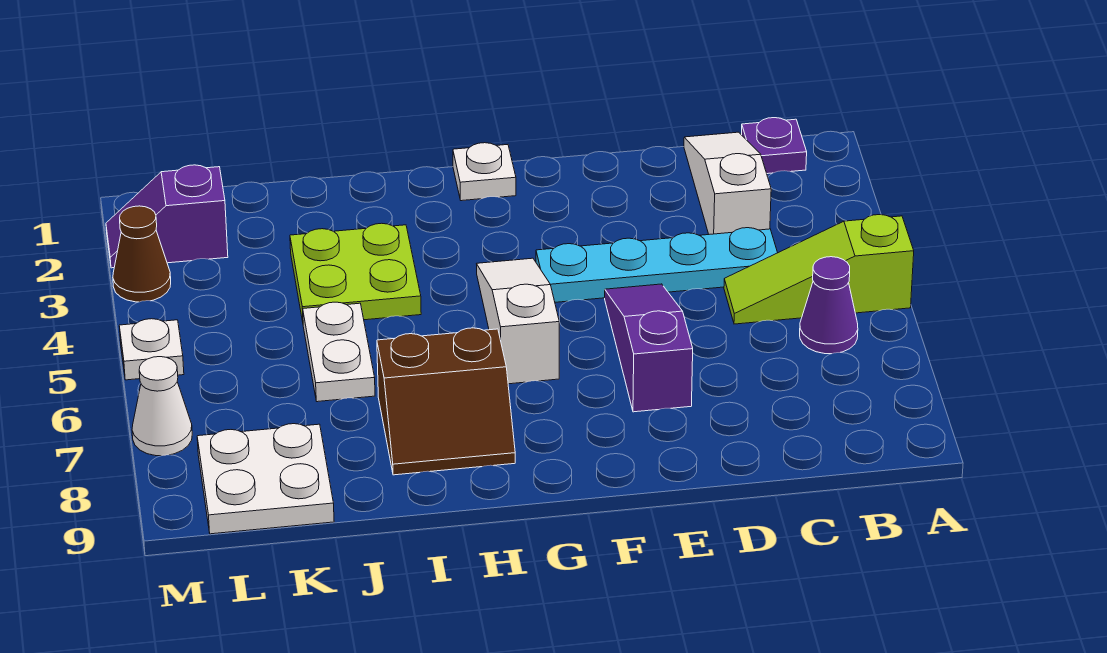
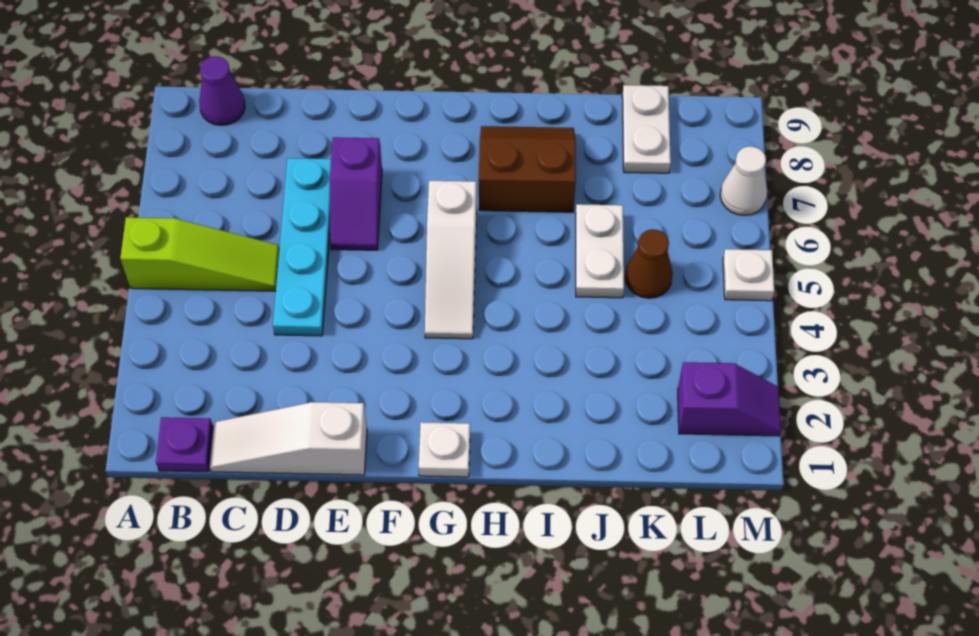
purple cone B6 level 1 -> purple cone B9 level 1
white slope C1:C3 level 1 top 3 -> white slope C1:E1 level 1 top E
cyan plate C4:F4 level 1 -> cyan plate D4:D7 level 1
purple slope E5:E7 level 1 top 7 -> purple slope E6:E7 level 1 top 7
lime plate I3:J4 level 1 -> none
white plate K8:L9 level 1 -> white plate K8:K9 level 1
brown cone M3 level 1 -> brown cone K5 level 1

